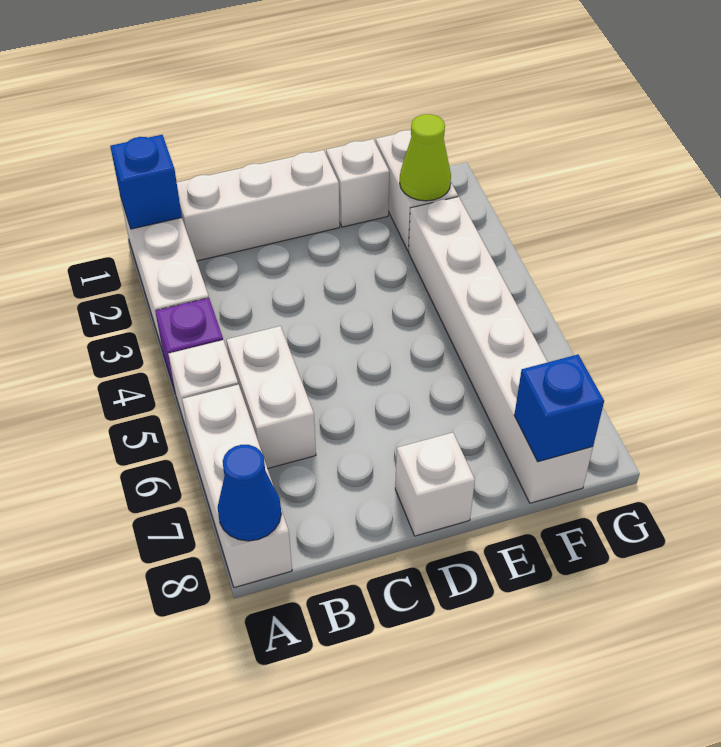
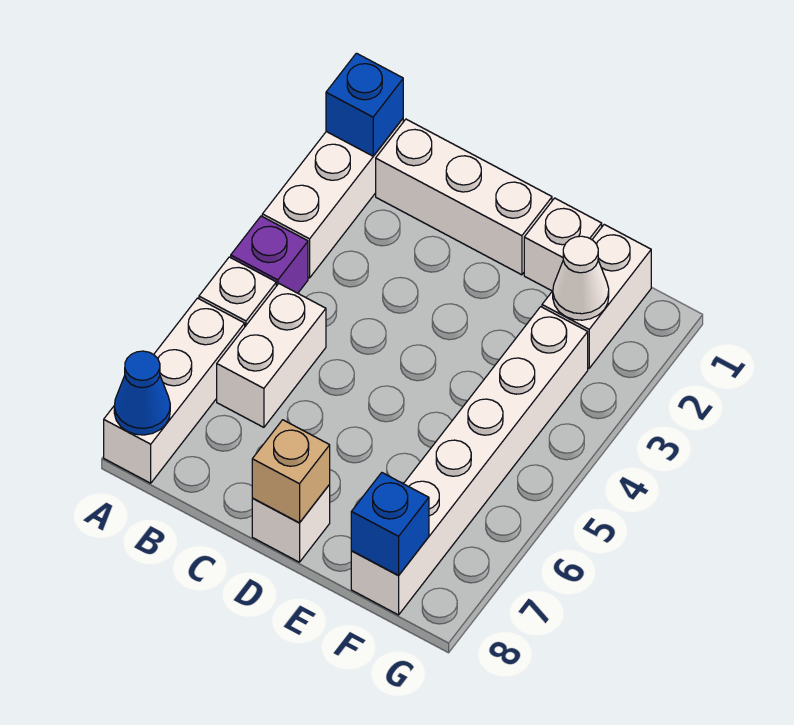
none -> tan brick D8 level 2
lime cone F2 level 2 -> white cone F2 level 2

